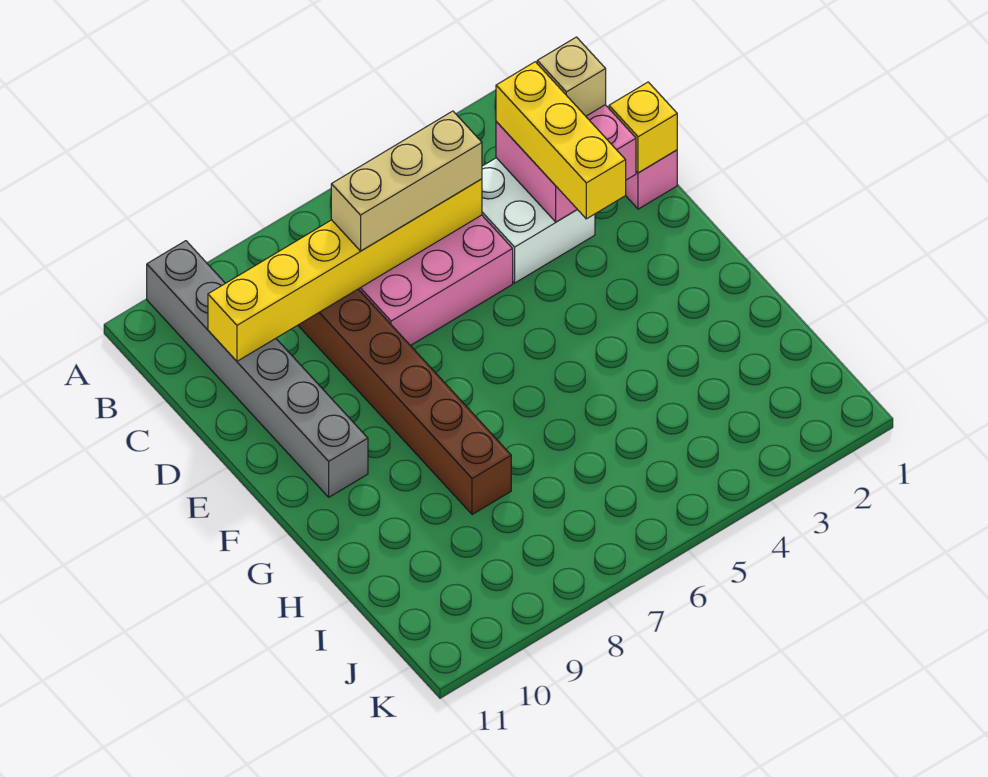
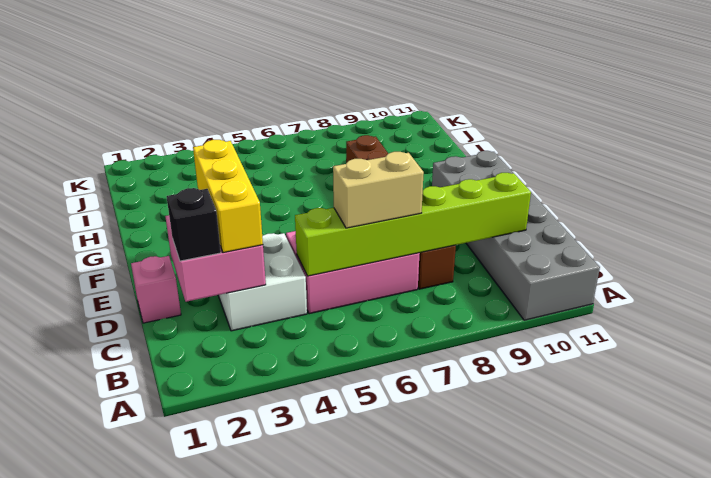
grey brick A10:F10 level 1 -> grey brick A10:F11 level 1
tan brick C2 level 3 -> black brick C2 level 3
yellow brick C5:C10 level 2 -> lime brick C5:C10 level 2
tan brick C5:C7 level 3 -> tan brick C6:C7 level 3
yellow brick D1 level 2 -> none

